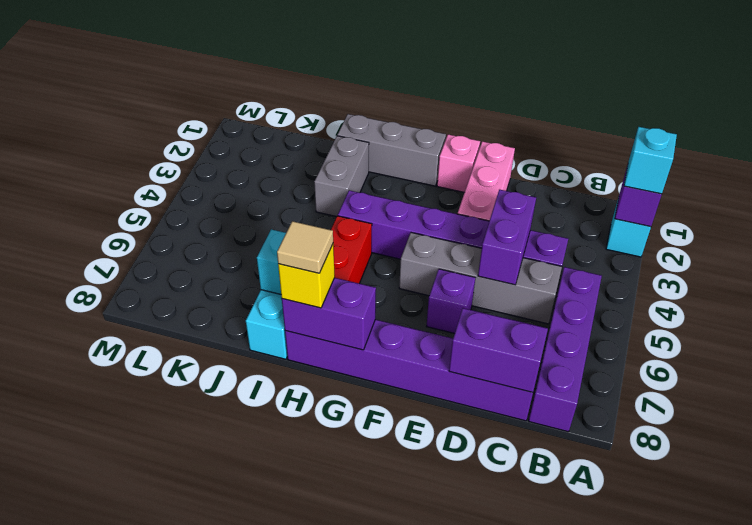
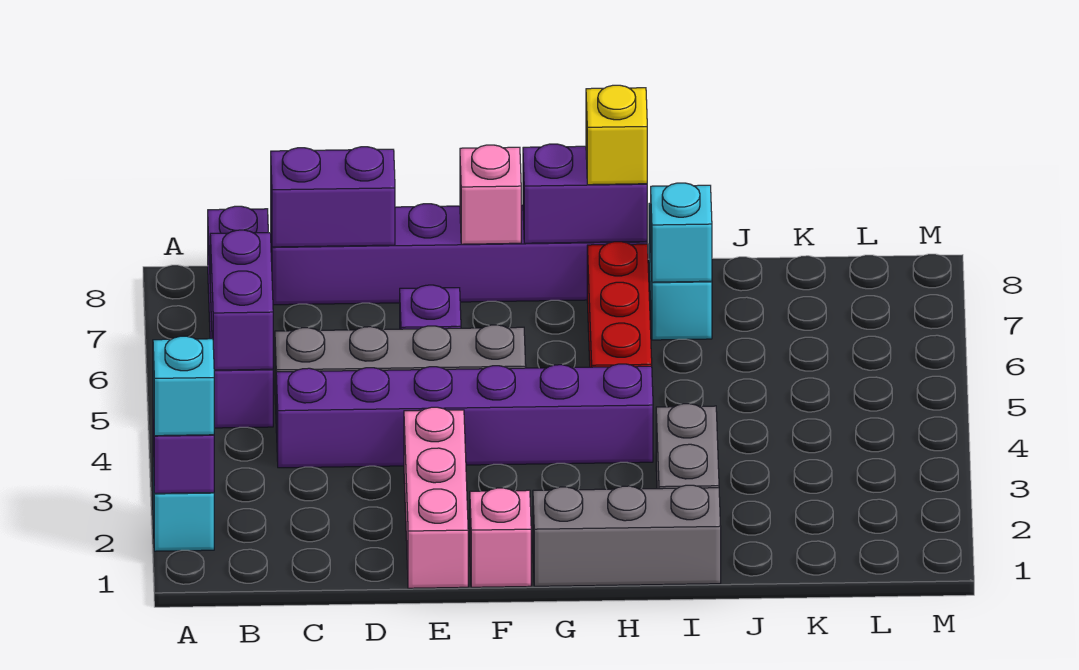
purple brick D4:D5 level 2 -> purple brick B5:B6 level 2
none -> pink brick F8 level 2
tan tile H8 level 4 -> none

